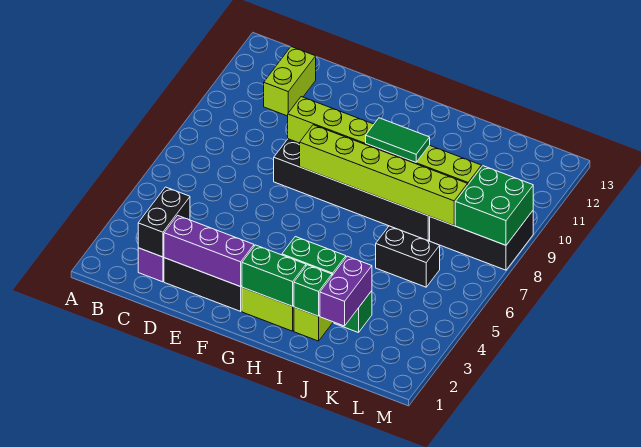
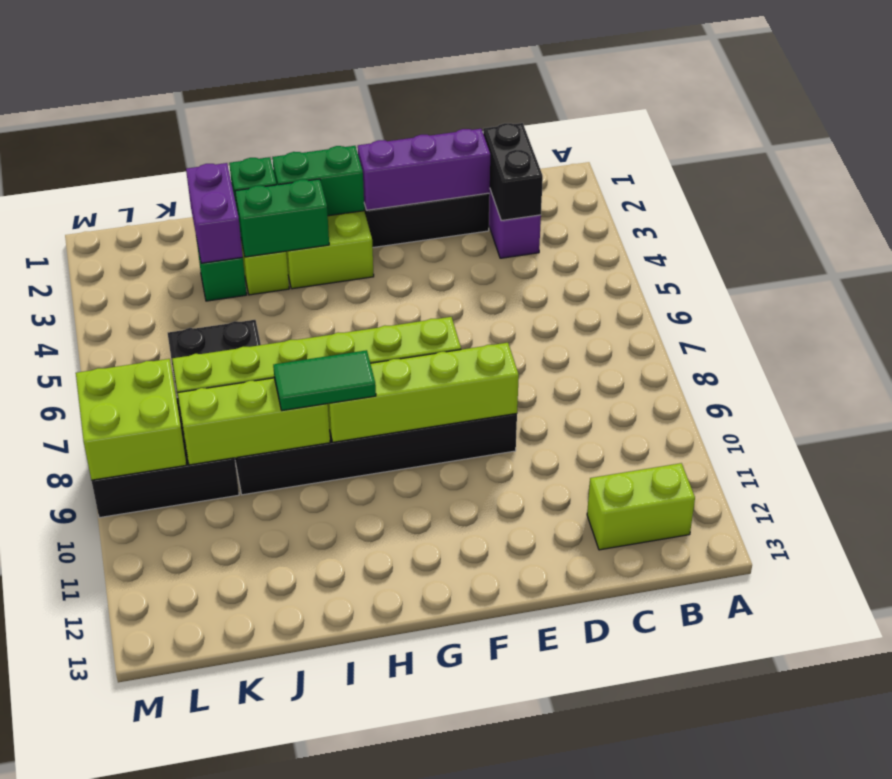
lime brick C11:C12 level 1 -> lime brick B12:C12 level 1
green brick L8:M9 level 2 -> lime brick L8:M9 level 2

